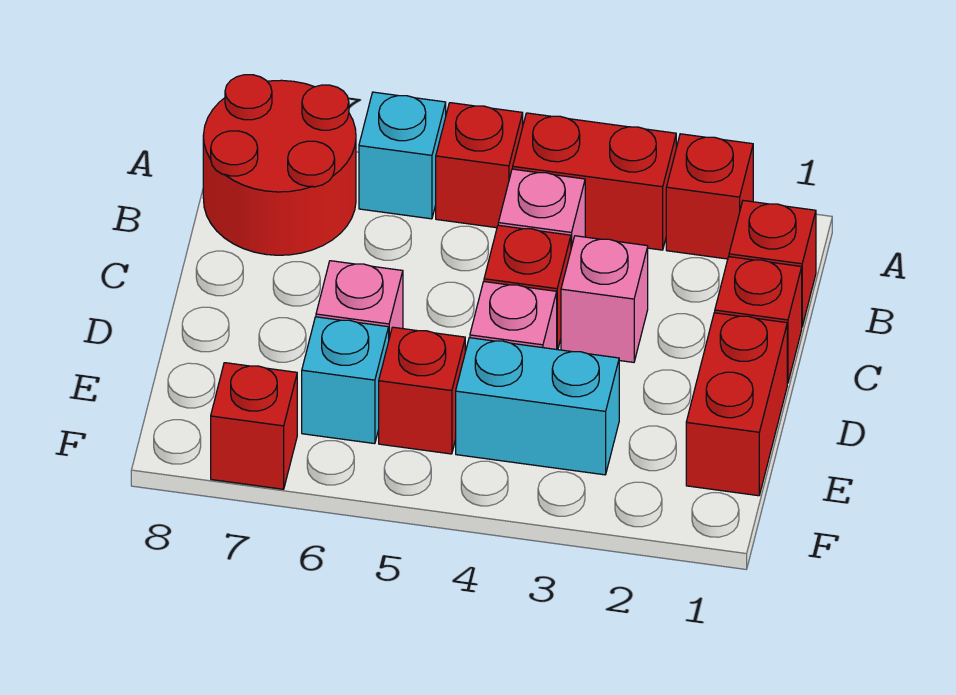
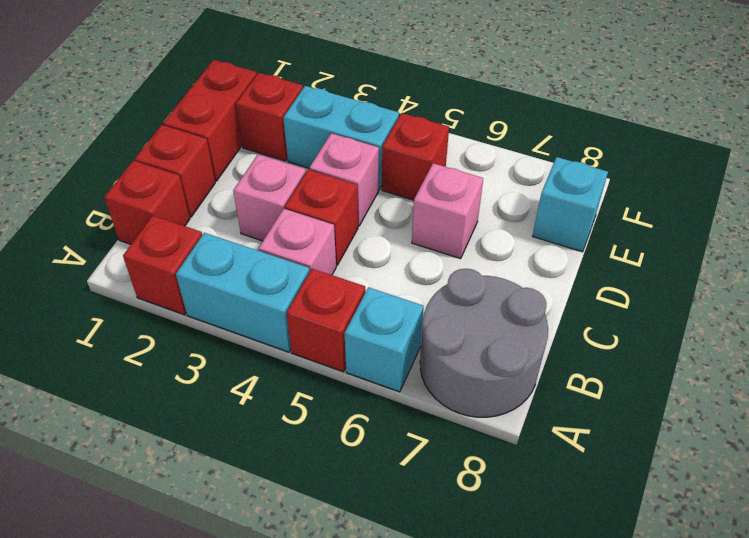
red brick A3:A4 level 1 -> cyan brick A3:A4 level 1
red round brick A7:B8 level 1 -> grey round brick A7:B8 level 1
cyan brick E6 level 1 -> cyan brick E8 level 1
red brick F7 level 1 -> red brick E2 level 1

